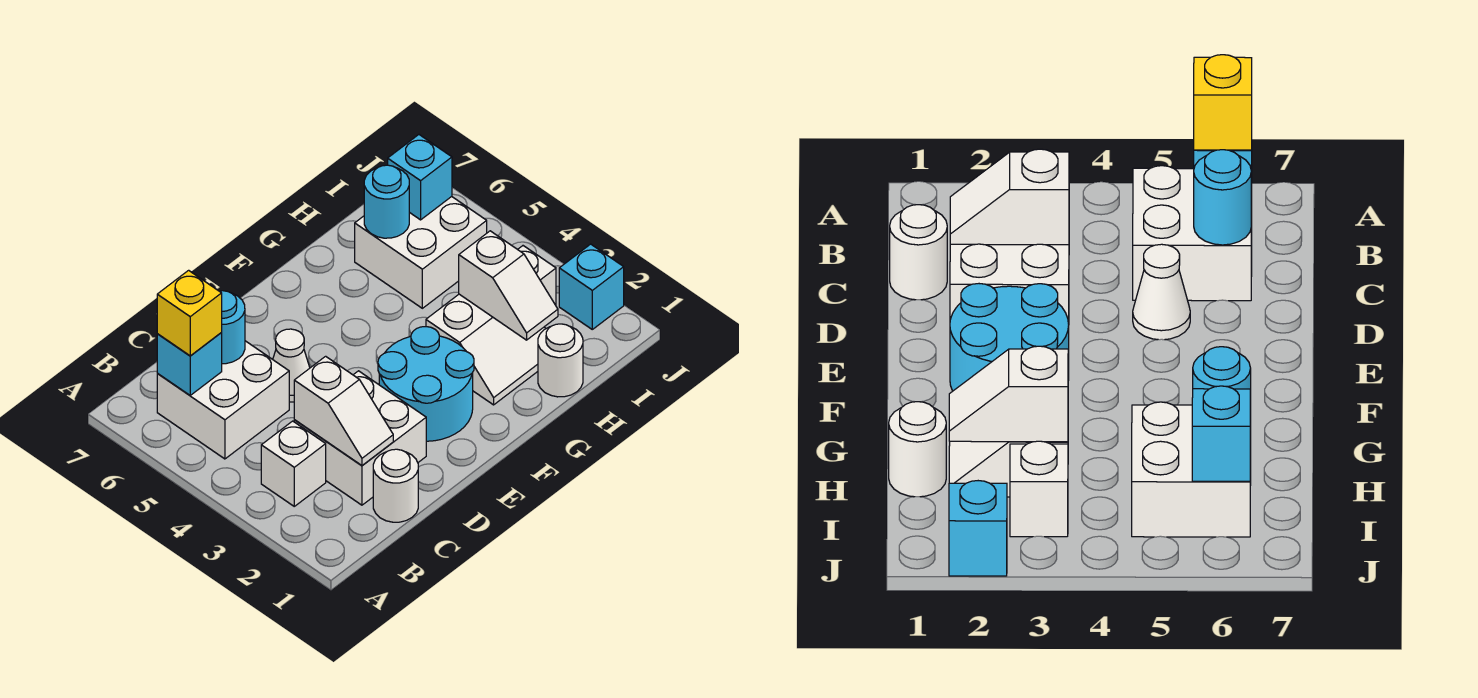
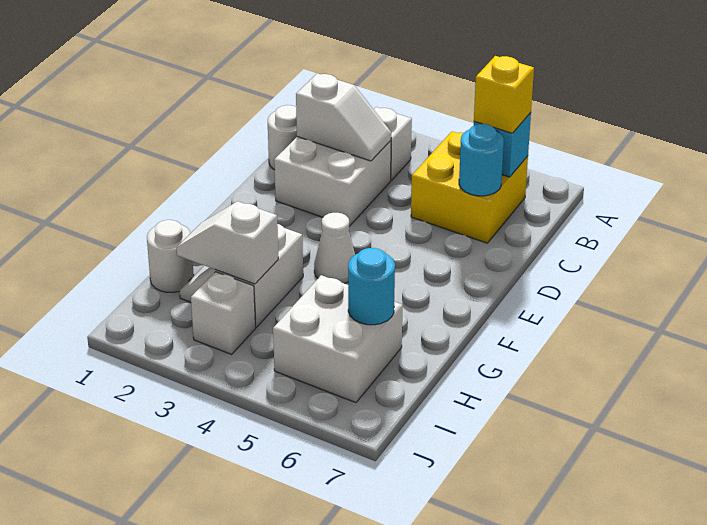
white brick B5:C6 level 1 -> yellow brick B5:C6 level 1
white slope C2:C3 level 2 top 3 -> white slope C2:C3 level 2 top 2
white cone D5 level 1 -> white cone F4 level 1
cyan round brick E2:F3 level 1 -> none
cyan brick I6 level 2 -> none
cyan brick J2 level 1 -> none

